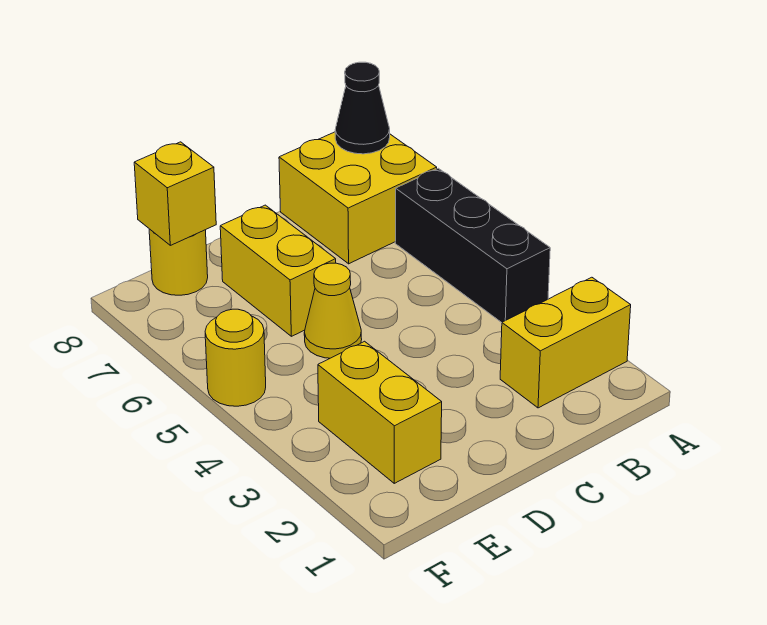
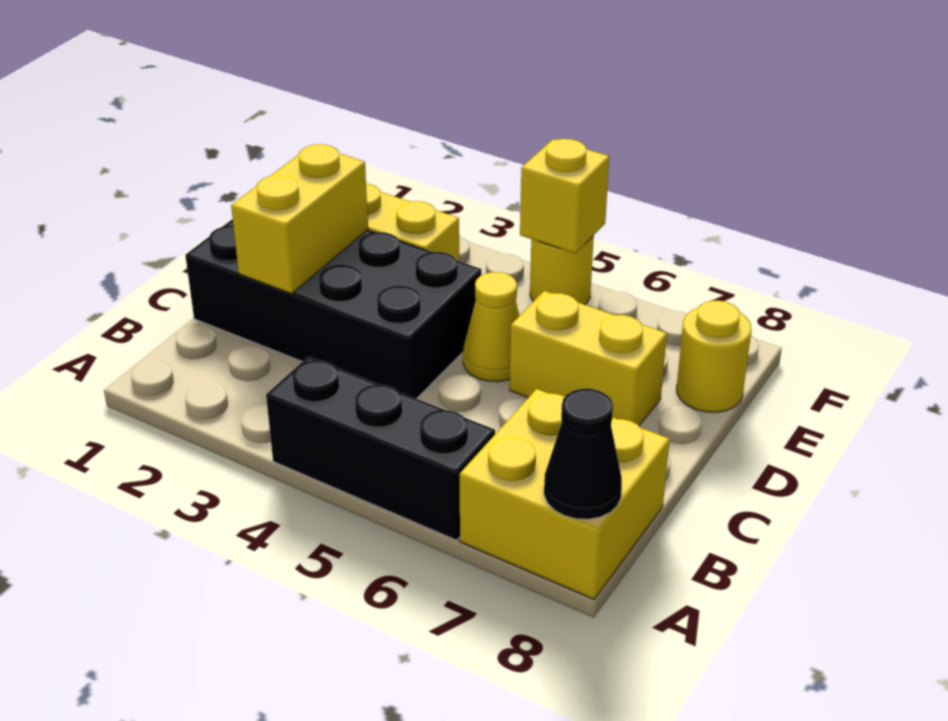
yellow brick A2:B2 level 1 -> yellow brick C2:D2 level 2
none -> black brick C1:D4 level 1
yellow brick E8 level 2 -> yellow brick F5 level 2

